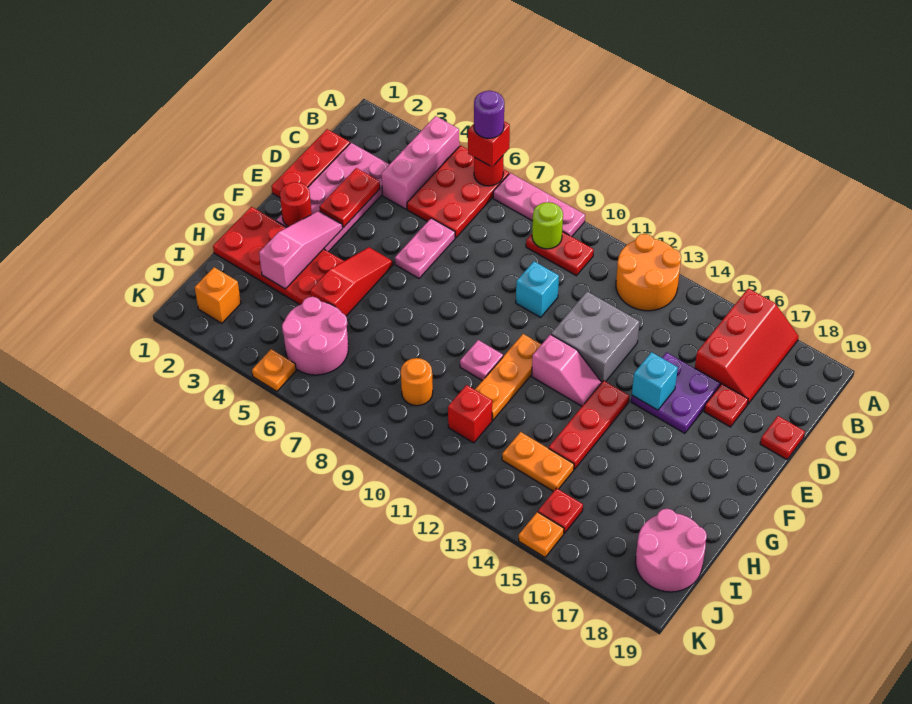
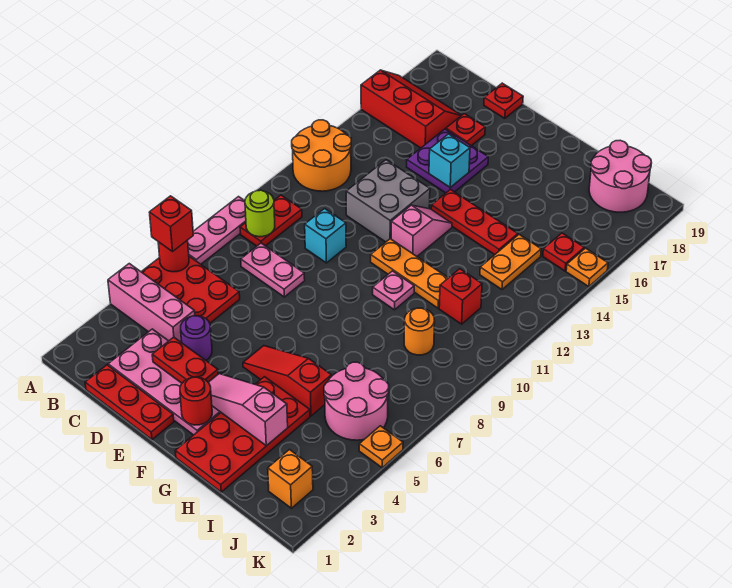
purple round brick A6 level 4 -> purple round brick D4 level 1
pink plate D6:E6 level 1 -> pink plate C8:D8 level 1

